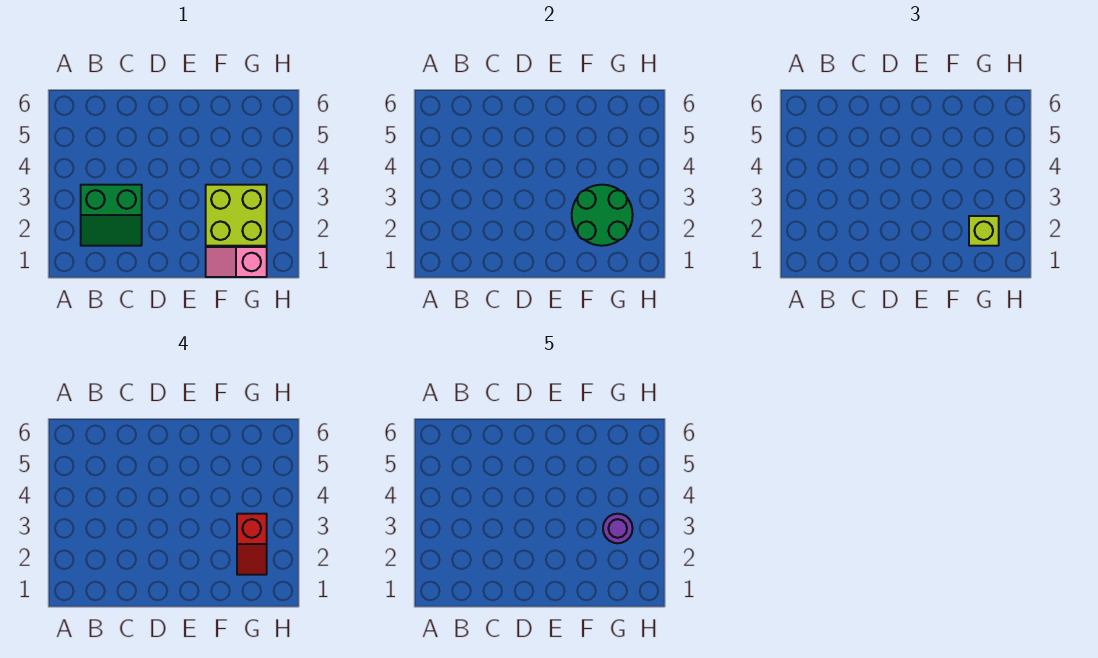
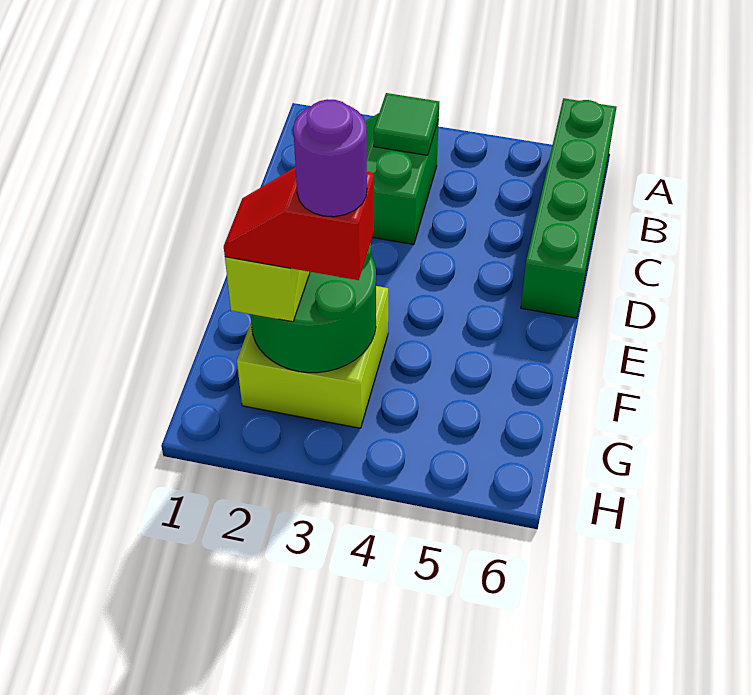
none -> green brick A6:D6 level 1
none -> green tile B3 level 2
pink slope F1:G1 level 1 top G -> none

